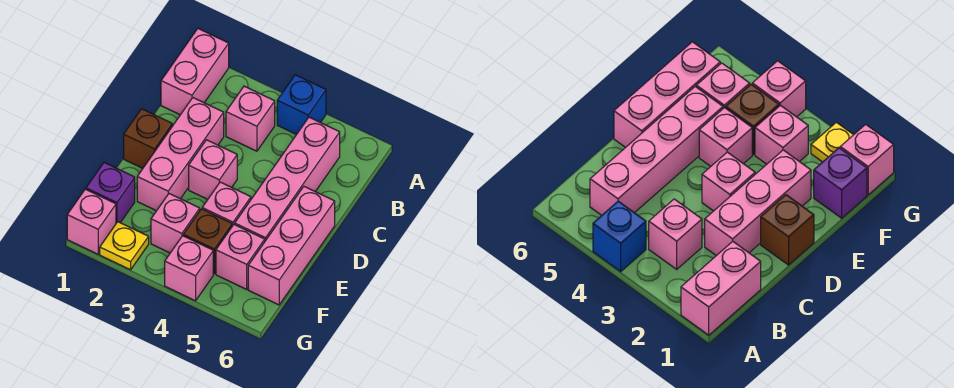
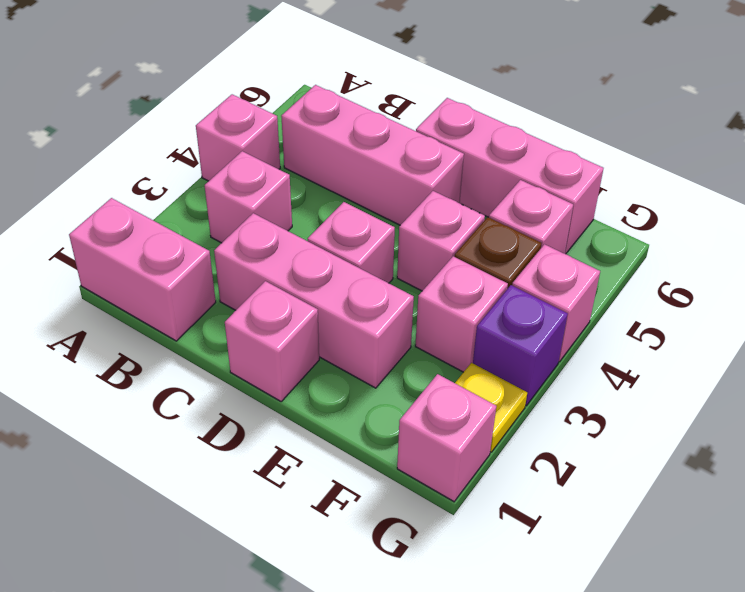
blue brick A4 level 1 -> pink brick A4 level 1
pink brick B5:E5 level 1 -> pink brick B5:D5 level 1
brown brick D1 level 1 -> pink brick D1 level 1
purple brick F1 level 1 -> purple brick G3 level 1

